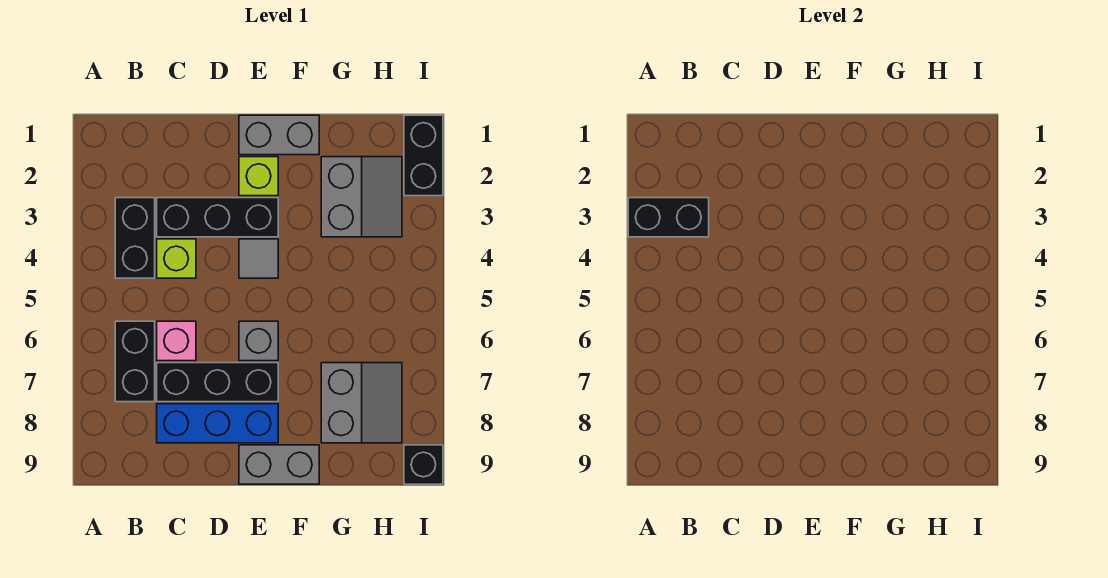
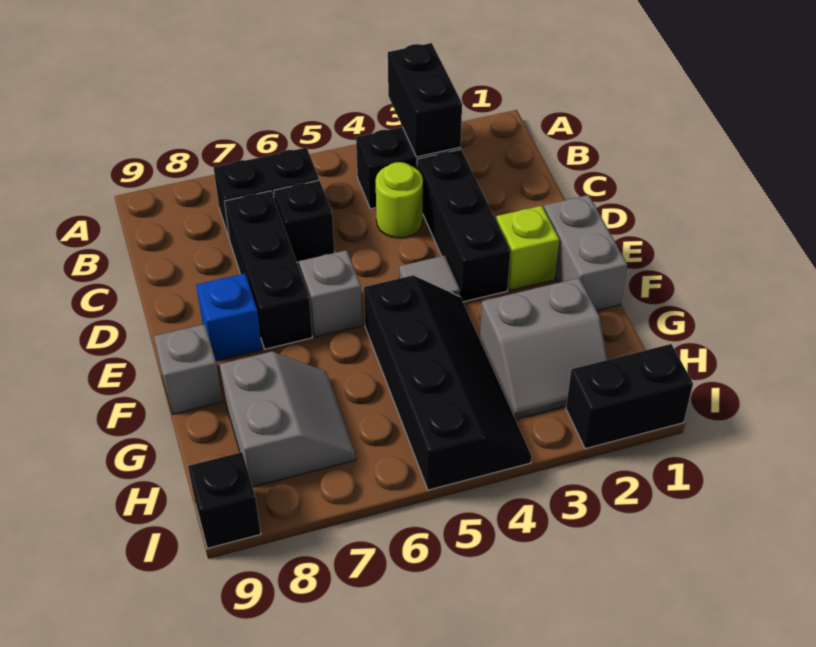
lime brick C4 level 1 -> lime round brick C4 level 1
pink brick C6 level 1 -> black brick C6 level 1
blue brick C8:E8 level 1 -> blue brick E8 level 1
grey brick E9:F9 level 1 -> grey brick F9 level 1
none -> black slope F4:I5 level 1 top 5
grey slope G7:H8 level 1 top G -> grey slope G7:H8 level 1 top 8

